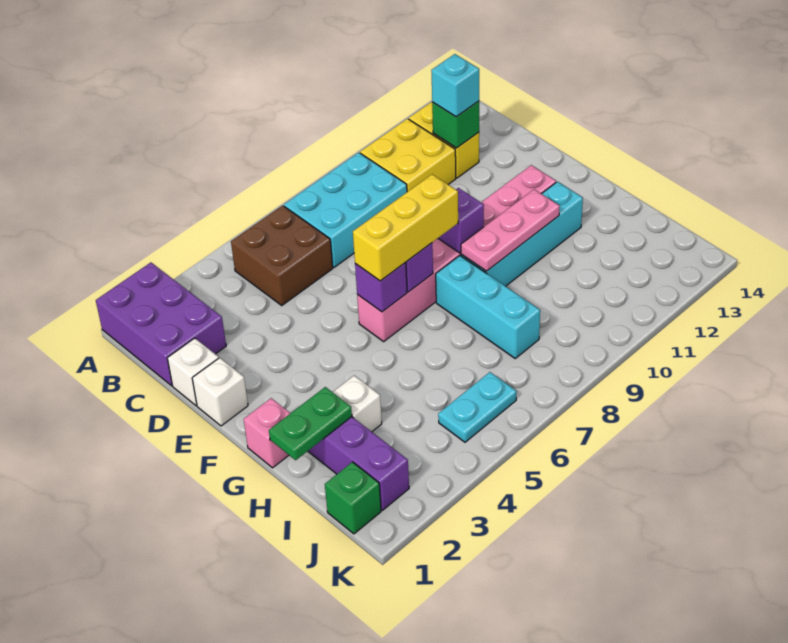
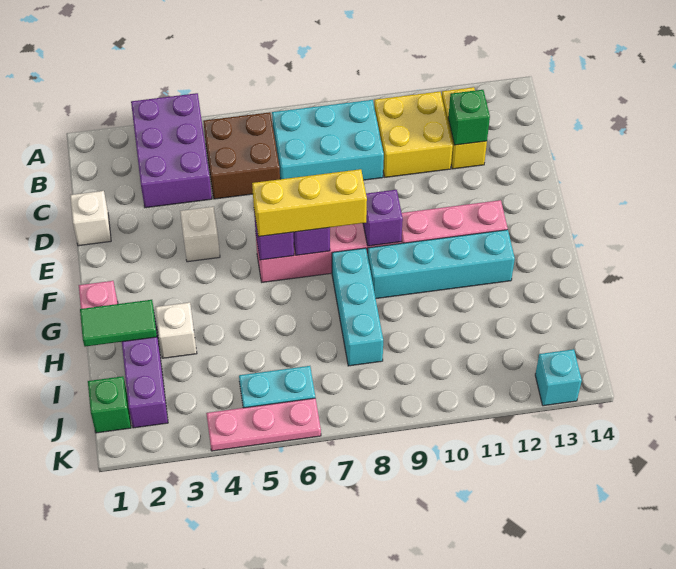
purple brick A1:C2 level 1 -> purple brick A3:C4 level 1
cyan brick C12 level 3 -> cyan brick K13 level 1
white brick E1 level 1 -> white brick E4 level 1
pink plate G9:G11 level 2 -> pink plate K4:K6 level 1
green plate H1:H2 level 2 -> green tile H1:H2 level 2

